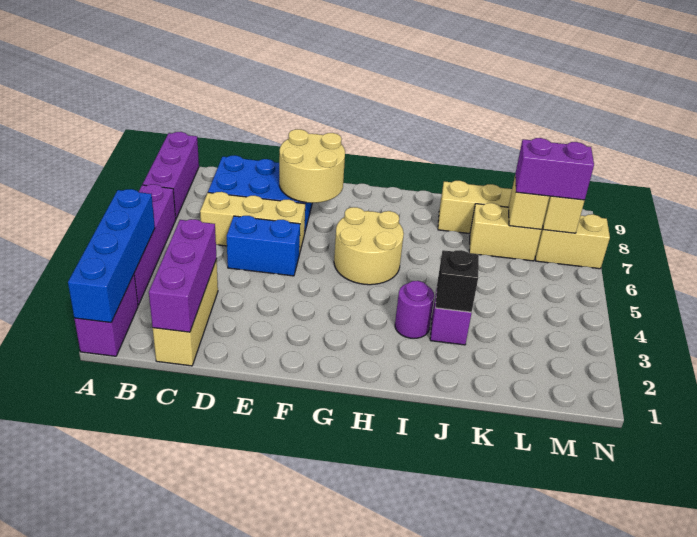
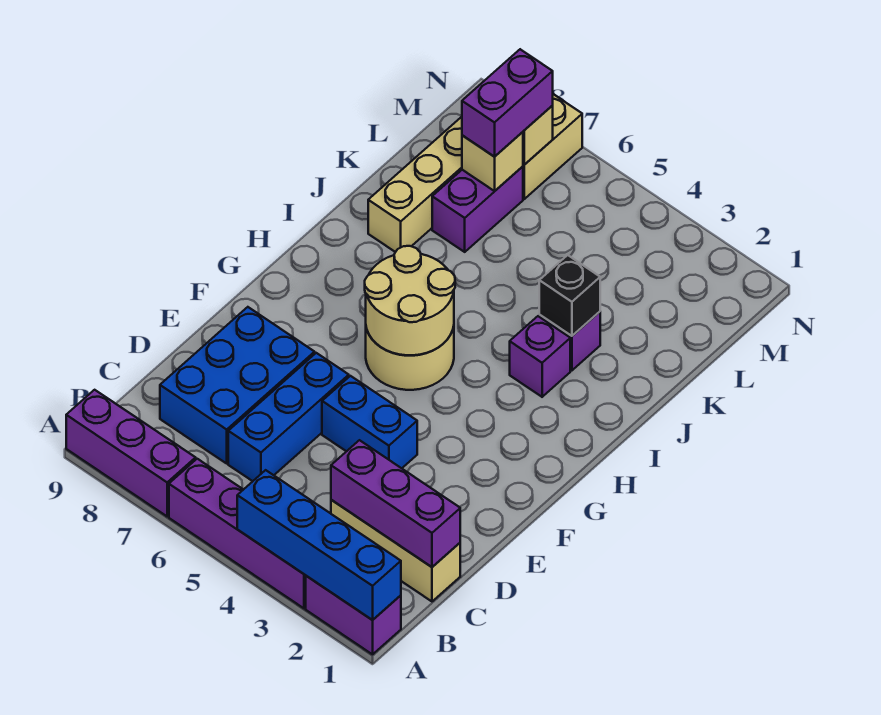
tan brick C6:E6 level 1 -> blue brick C6:E6 level 1
blue brick D5:E5 level 1 -> blue brick E4:E5 level 1
tan round brick E7:F8 level 2 -> tan round brick G5:H6 level 2
purple round brick I3 level 1 -> purple brick I3 level 1
tan brick K7:L7 level 1 -> purple brick K7:L7 level 1

